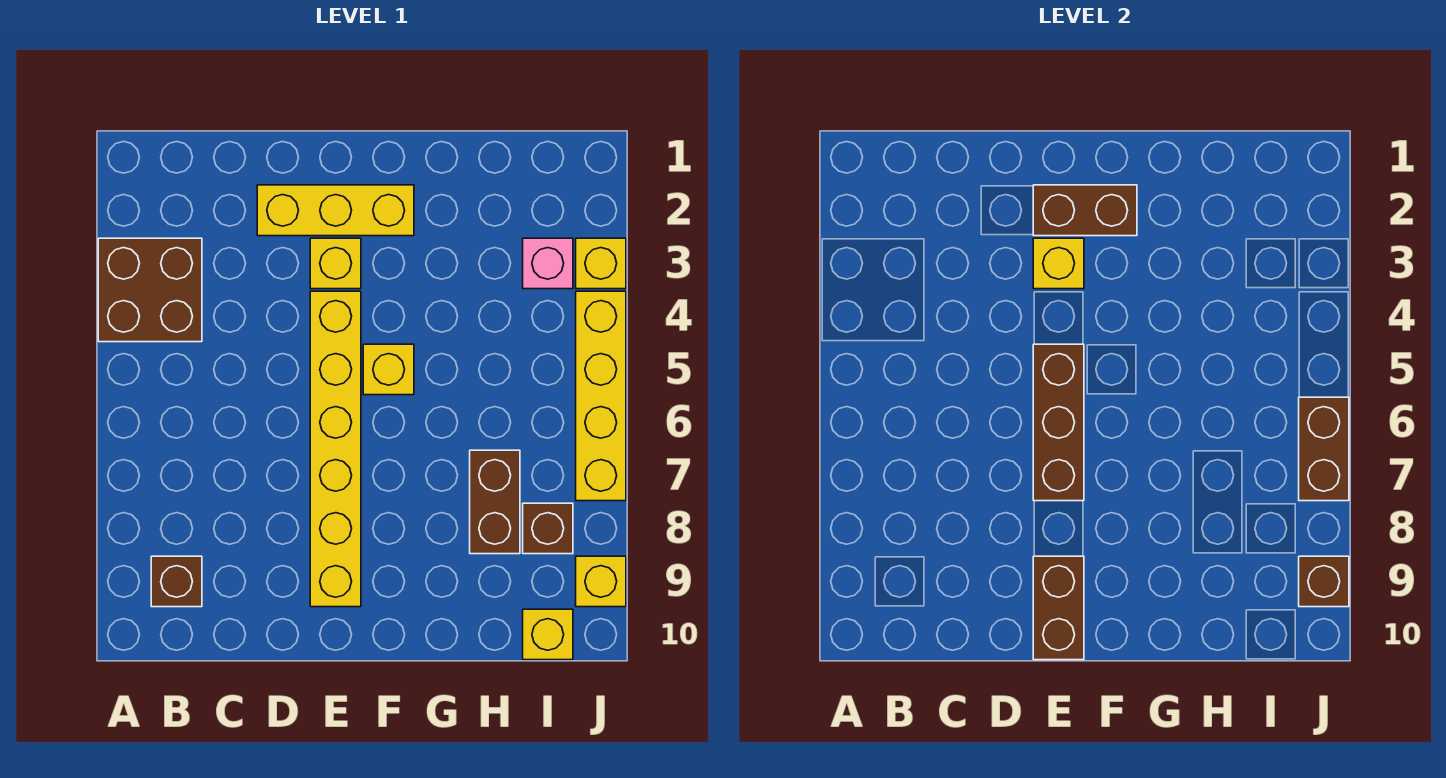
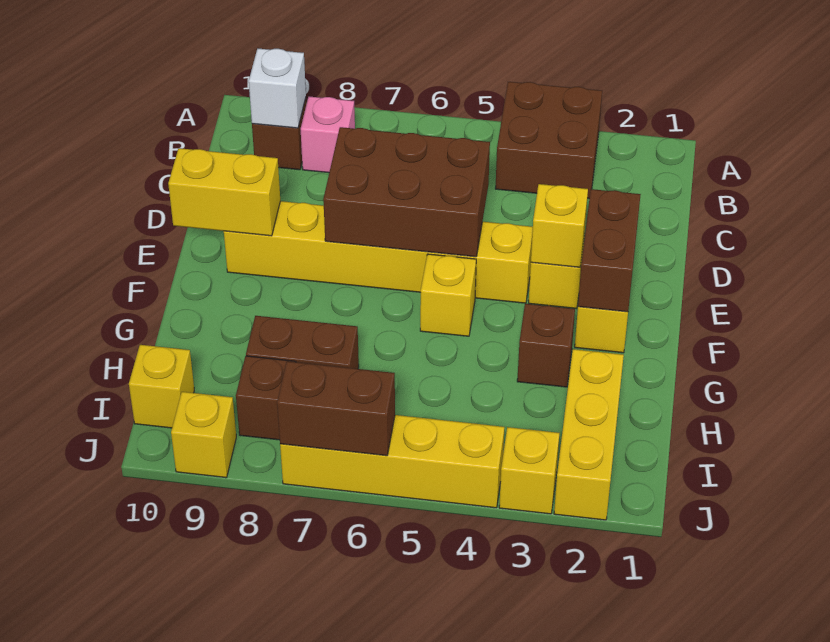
none -> white brick B9 level 2
brown brick E5:E7 level 2 -> brown brick D5:E7 level 2
brown brick E9:E10 level 2 -> yellow brick E9:E10 level 2
none -> yellow brick H2:J2 level 1
pink brick I3 level 1 -> pink brick B8 level 1
brown brick J9 level 2 -> brown brick G3 level 1

